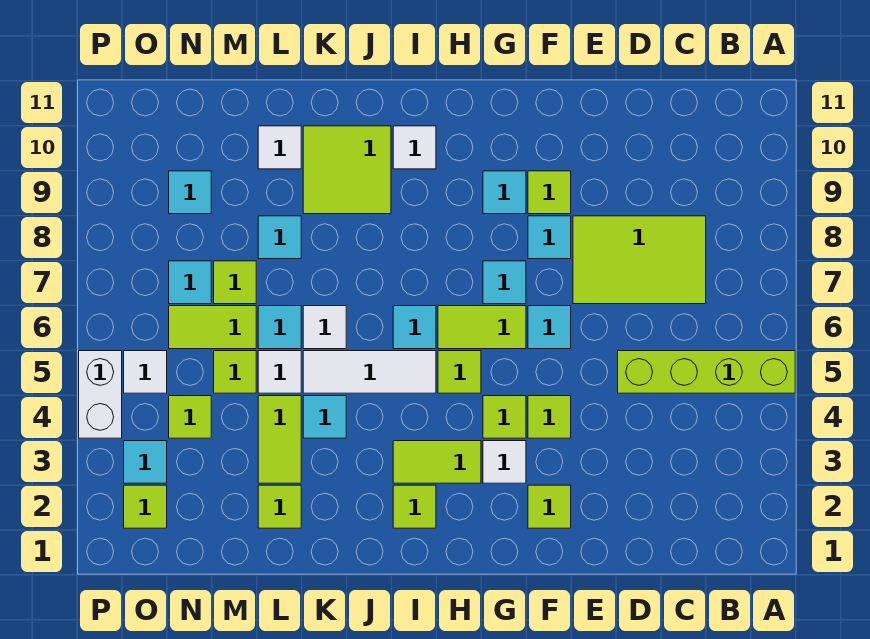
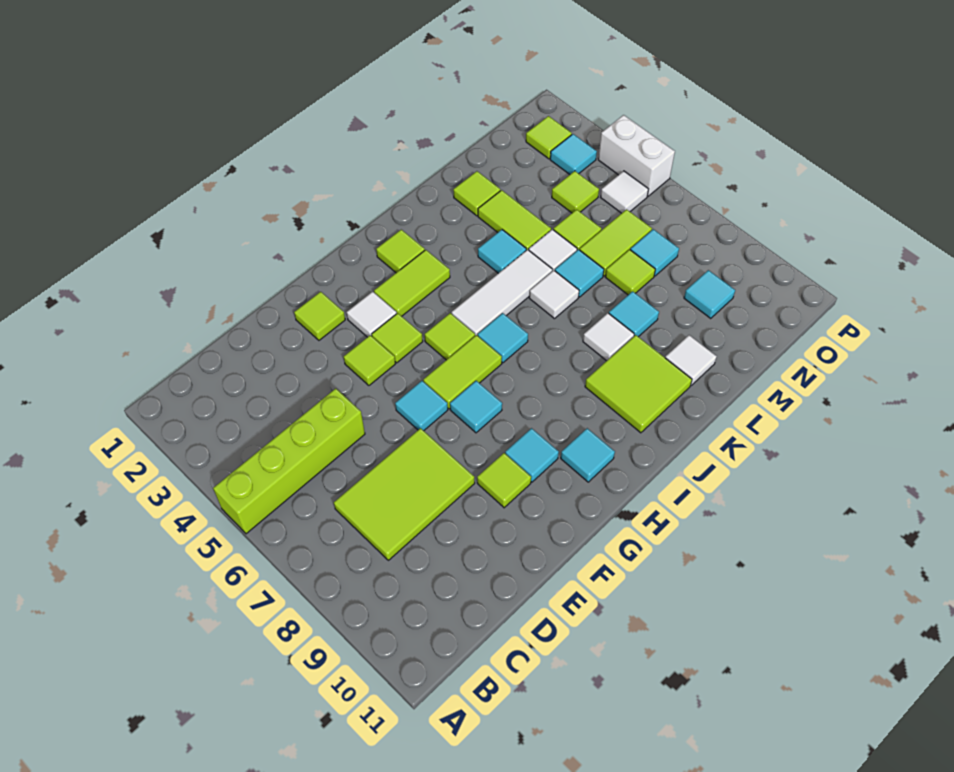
cyan tile F8 level 1 -> cyan tile H10 level 1
white tile I10 level 1 -> white tile K8 level 1

